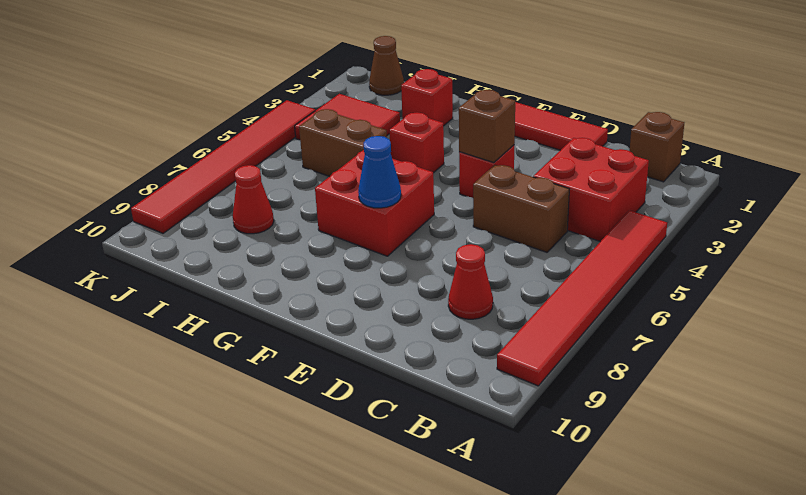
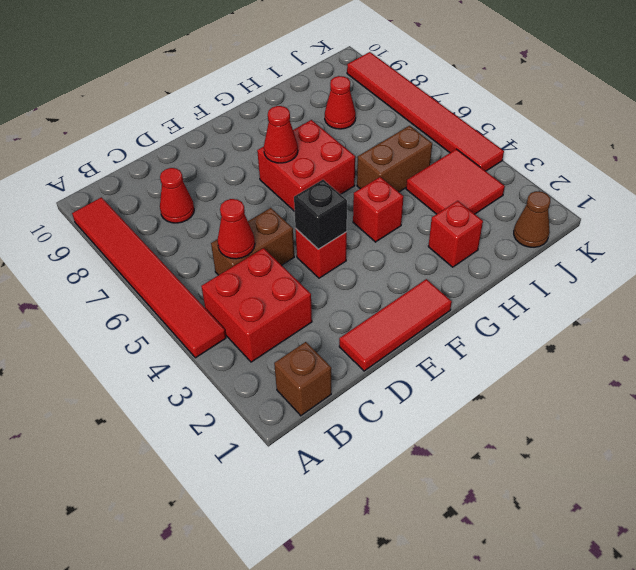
none -> red cone C5 level 2
brown brick E4 level 2 -> black brick E4 level 2
blue cone F7 level 2 -> red cone F7 level 2

